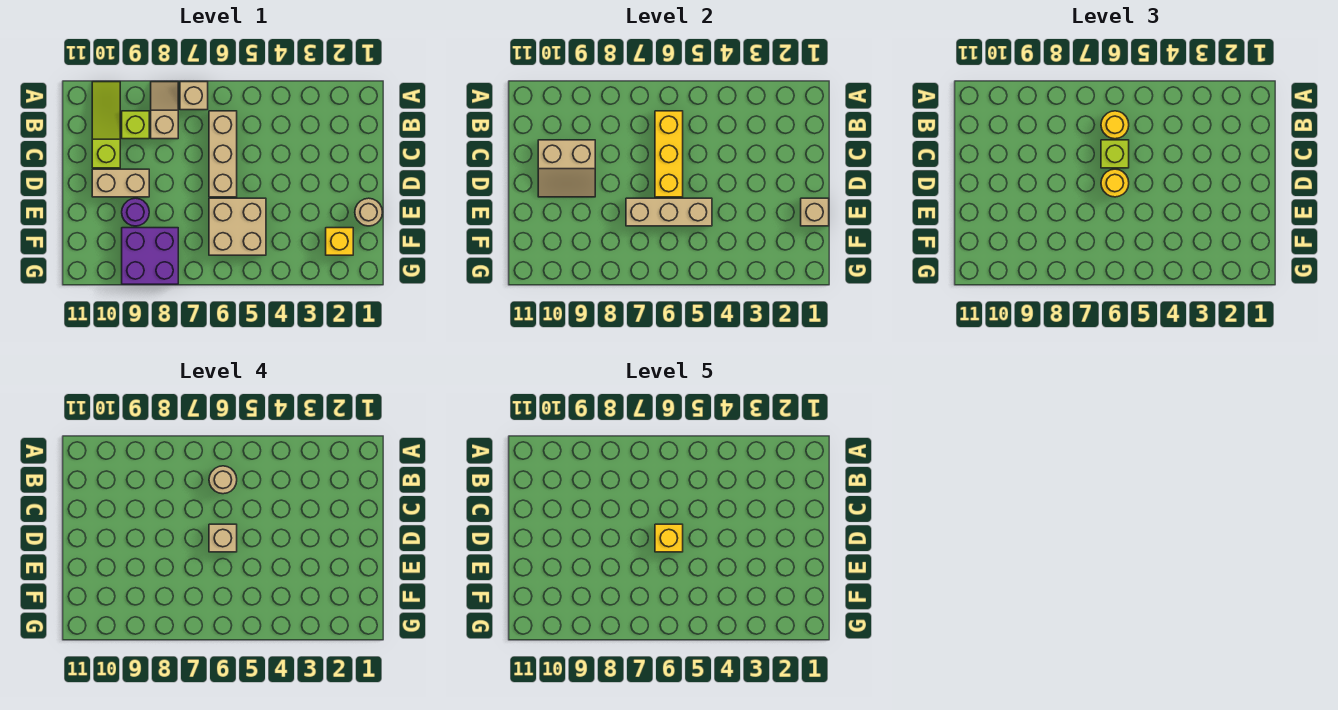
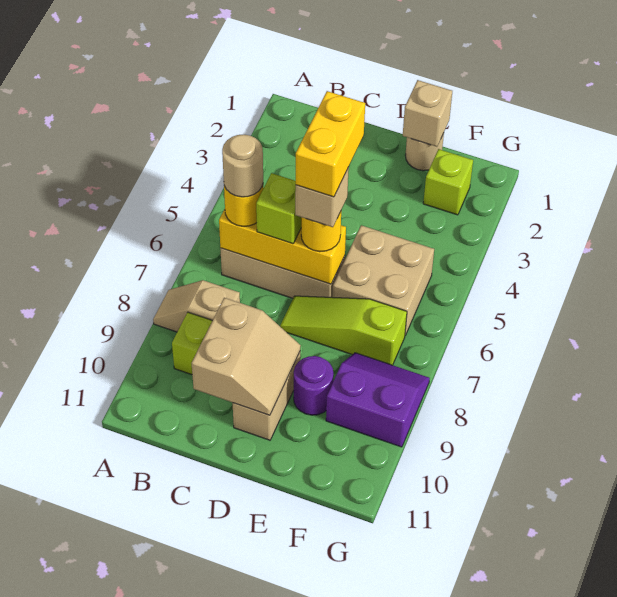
tan brick A7 level 1 -> none
lime slope A10:C10 level 1 top C -> lime slope D7:F7 level 1 top F
yellow brick D6 level 5 -> yellow brick D5:D6 level 5
tan brick E5:E7 level 2 -> none
yellow brick F2 level 1 -> lime brick F2 level 1
purple brick F8:G9 level 1 -> purple slope F8:G9 level 1 top 9

